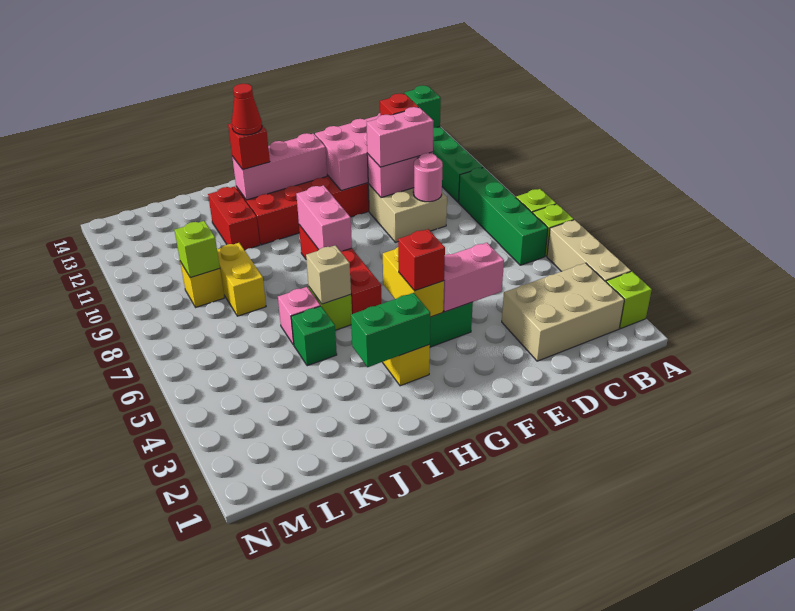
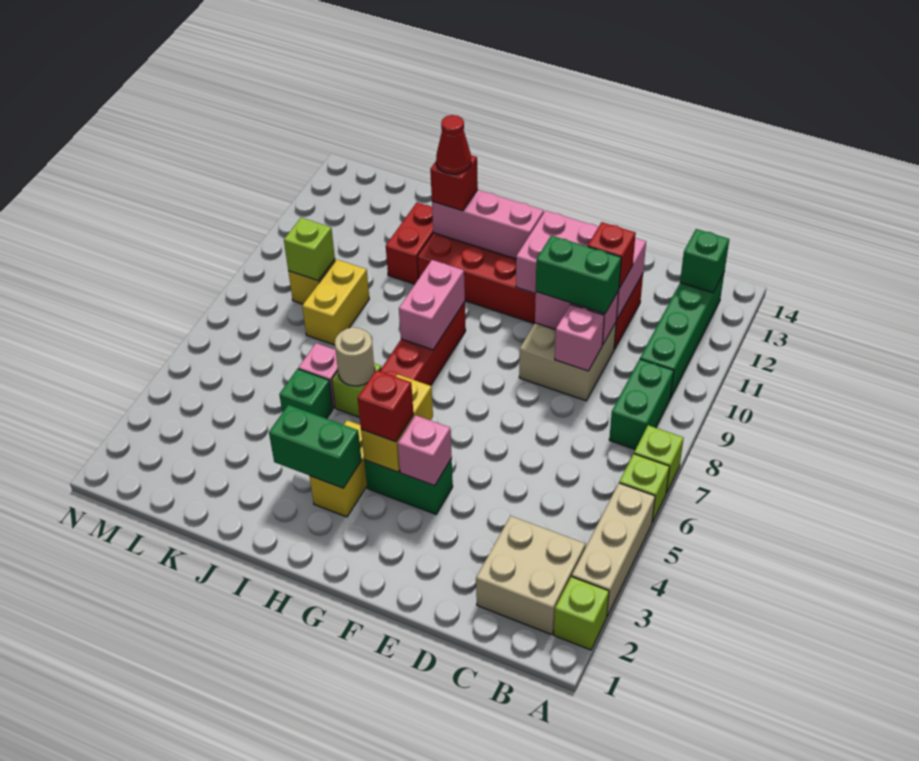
tan brick B2:D3 level 1 -> tan brick B2:C3 level 1
green brick B6:B9 level 1 -> green brick B8:B9 level 1
pink round brick D9 level 2 -> pink brick D9 level 2
pink brick D10:E10 level 3 -> green brick D10:E10 level 3
pink brick E4:F4 level 2 -> pink brick F4 level 2
tan brick I6 level 2 -> tan round brick I6 level 2

